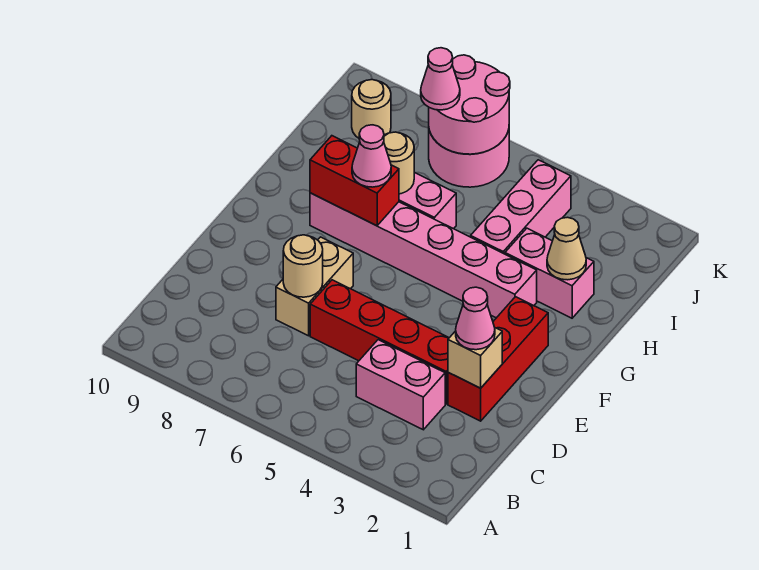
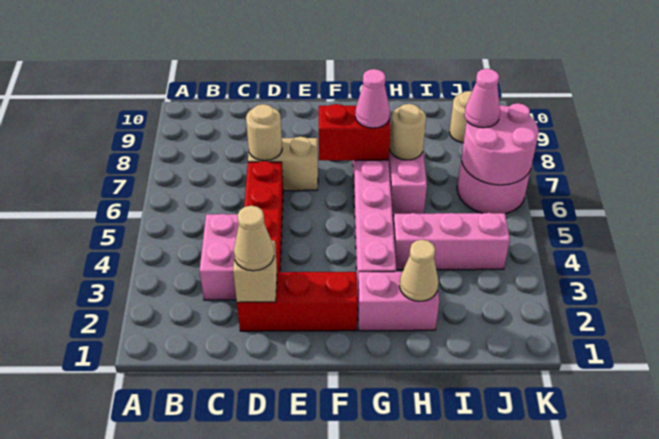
pink cone D2 level 3 -> tan cone D2 level 3
red brick G7:G8 level 2 -> red brick F7:G7 level 2
pink brick H2:H3 level 1 -> pink brick G2:H2 level 1

